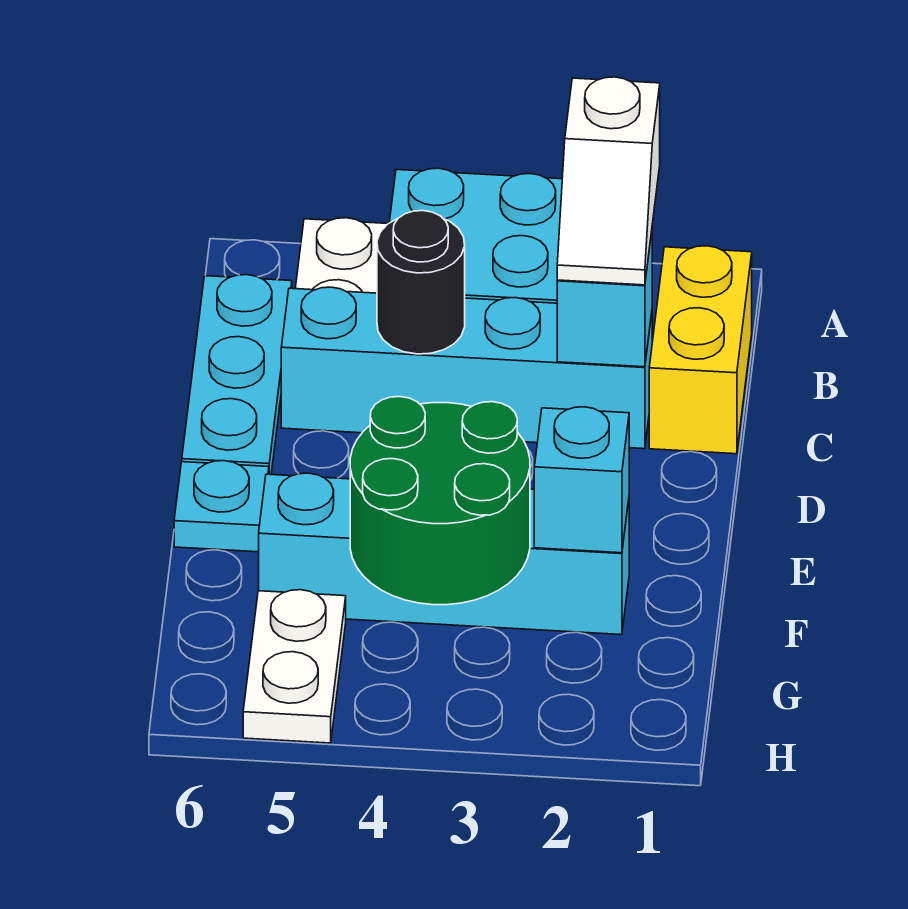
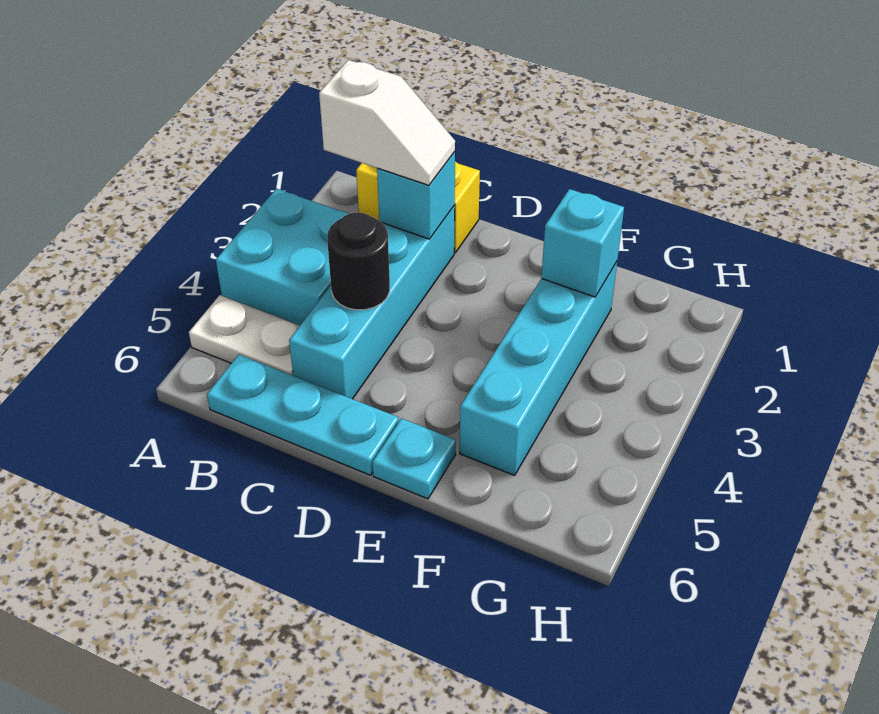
green round brick F3:G4 level 2 -> none
white plate G5:H5 level 1 -> none

